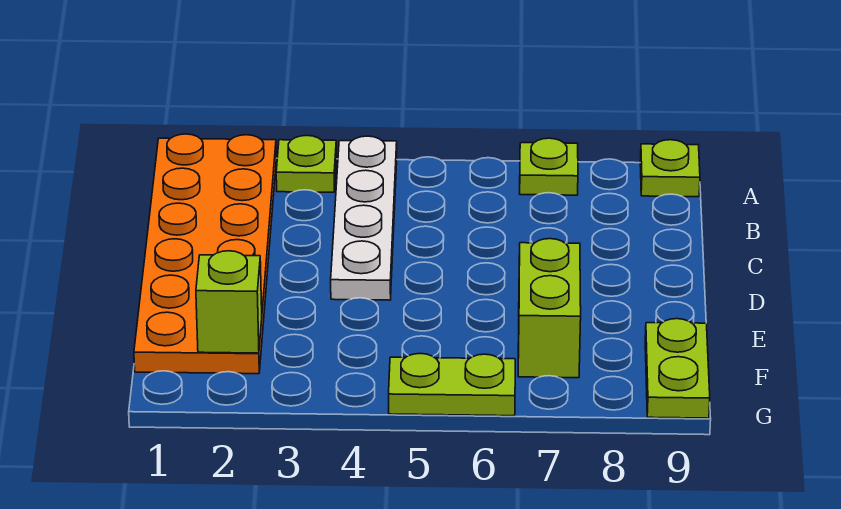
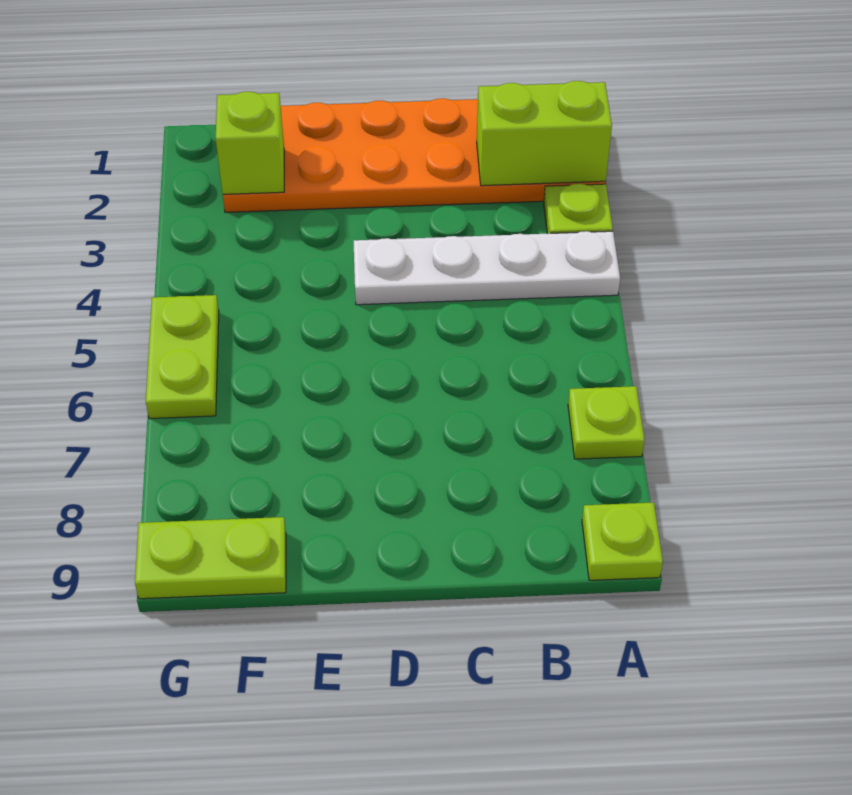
lime brick E7:F7 level 1 -> lime brick A2:B2 level 2

